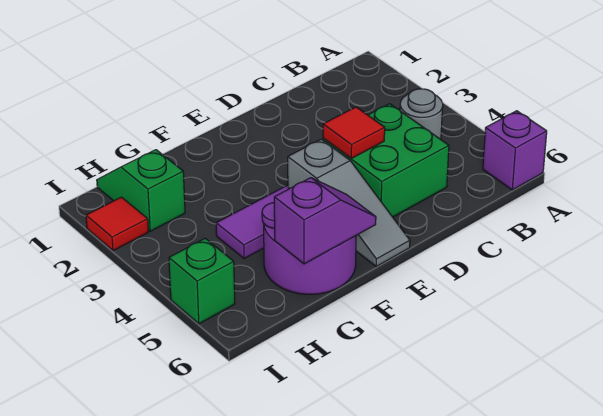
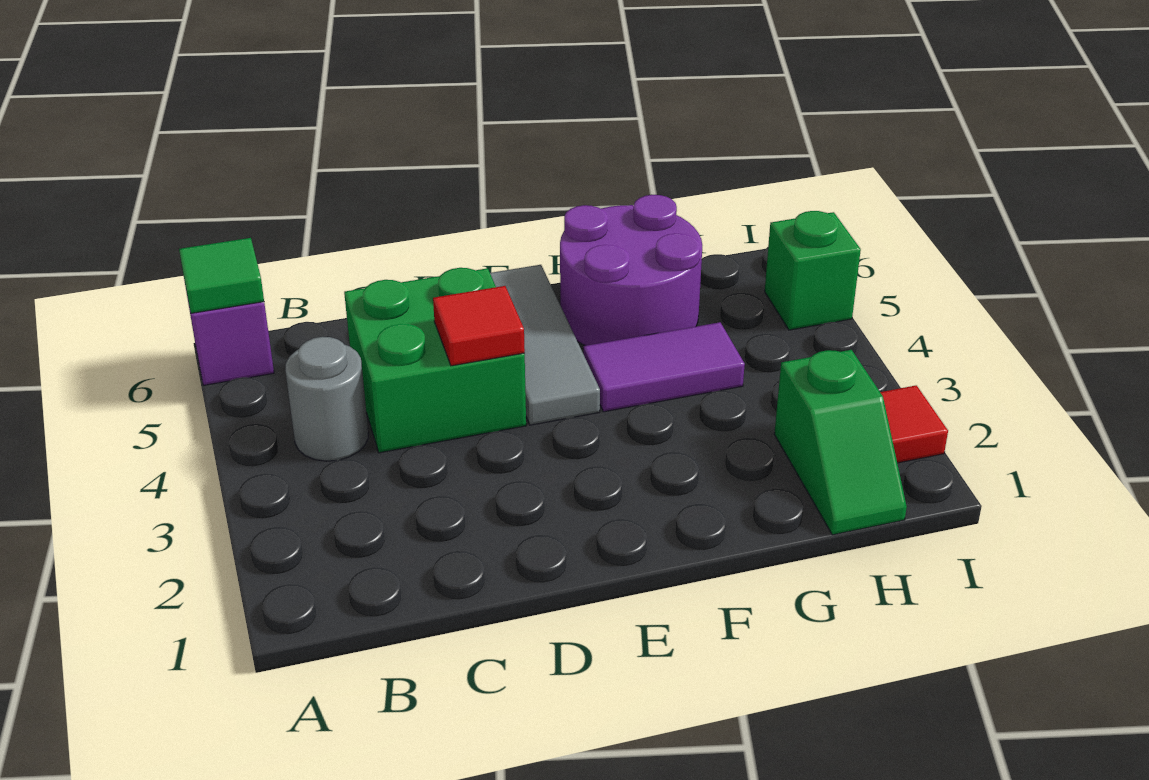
none -> green tile A6 level 2
grey slope E4:E6 level 1 top 4 -> grey tile E4:E6 level 1
purple slope F6:G6 level 2 top G -> none

